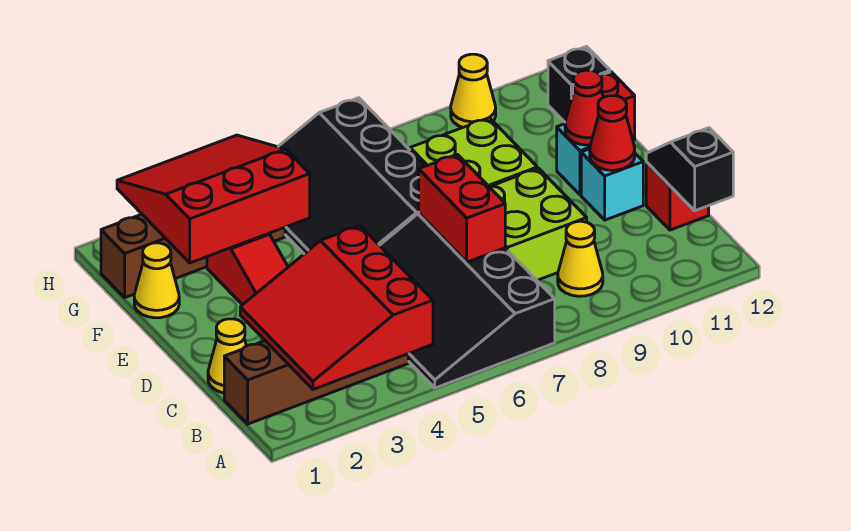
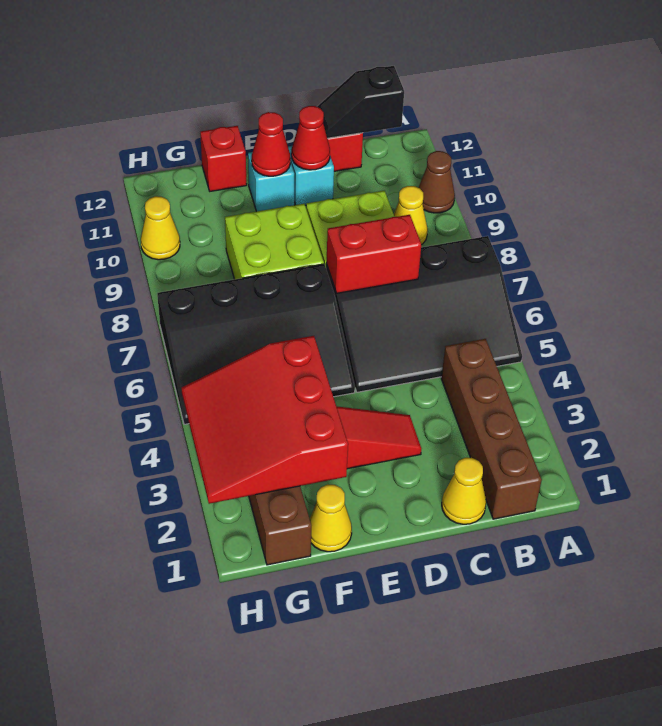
red slope A2:C4 level 2 top 4 -> none
none -> brown cone A10 level 1
black brick G12 level 1 -> none

